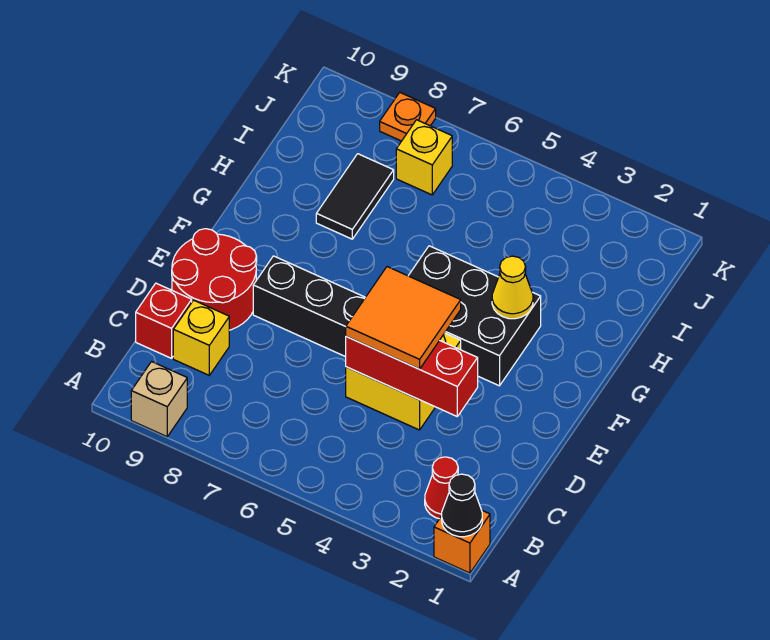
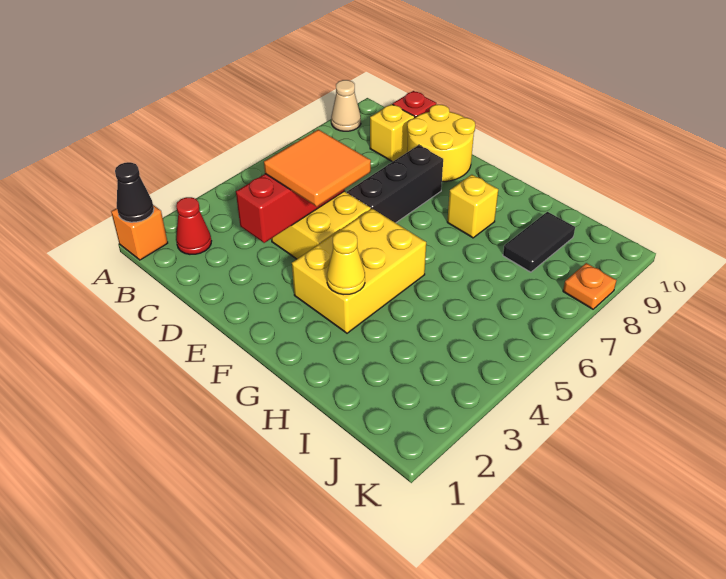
tan brick A9 level 1 -> tan cone A9 level 1
red round brick D9:E10 level 1 -> yellow round brick D9:E10 level 1
black brick F3:G5 level 1 -> yellow brick F3:G5 level 1
black tile H8:I8 level 1 -> black tile I8:I9 level 1
yellow brick J7 level 1 -> yellow brick G8 level 1

